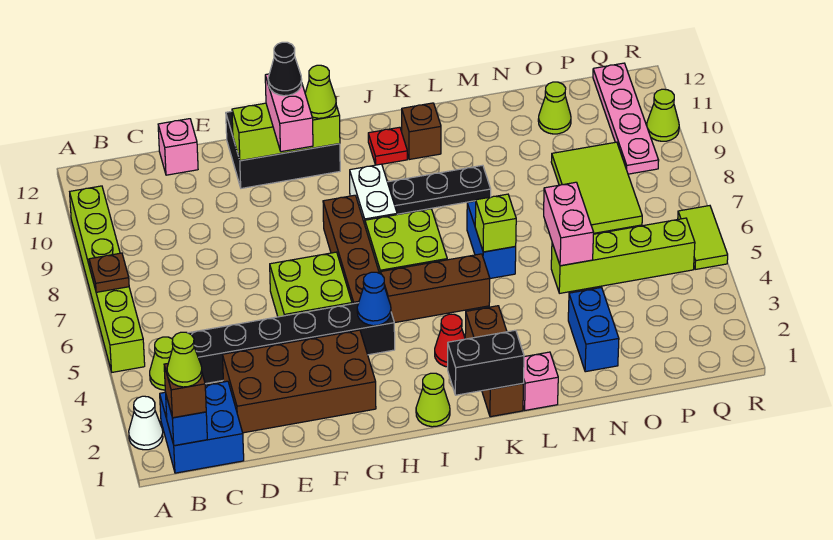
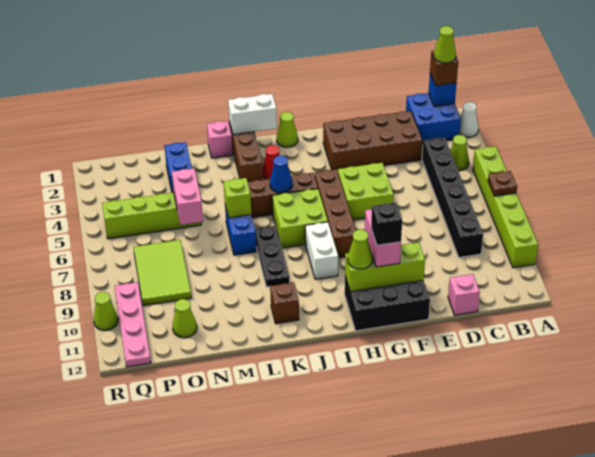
black brick C4:H4 level 1 -> black brick C4:C9 level 1
black cone G11 level 4 -> black brick G11 level 4
blue cone H4 level 2 -> blue cone J5 level 2
black brick J1:K1 level 2 -> white brick J1:K1 level 2
black plate J9:L9 level 1 -> black plate K7:K9 level 1
red plate J11 level 1 -> none
lime tile R5:R6 level 1 -> none

